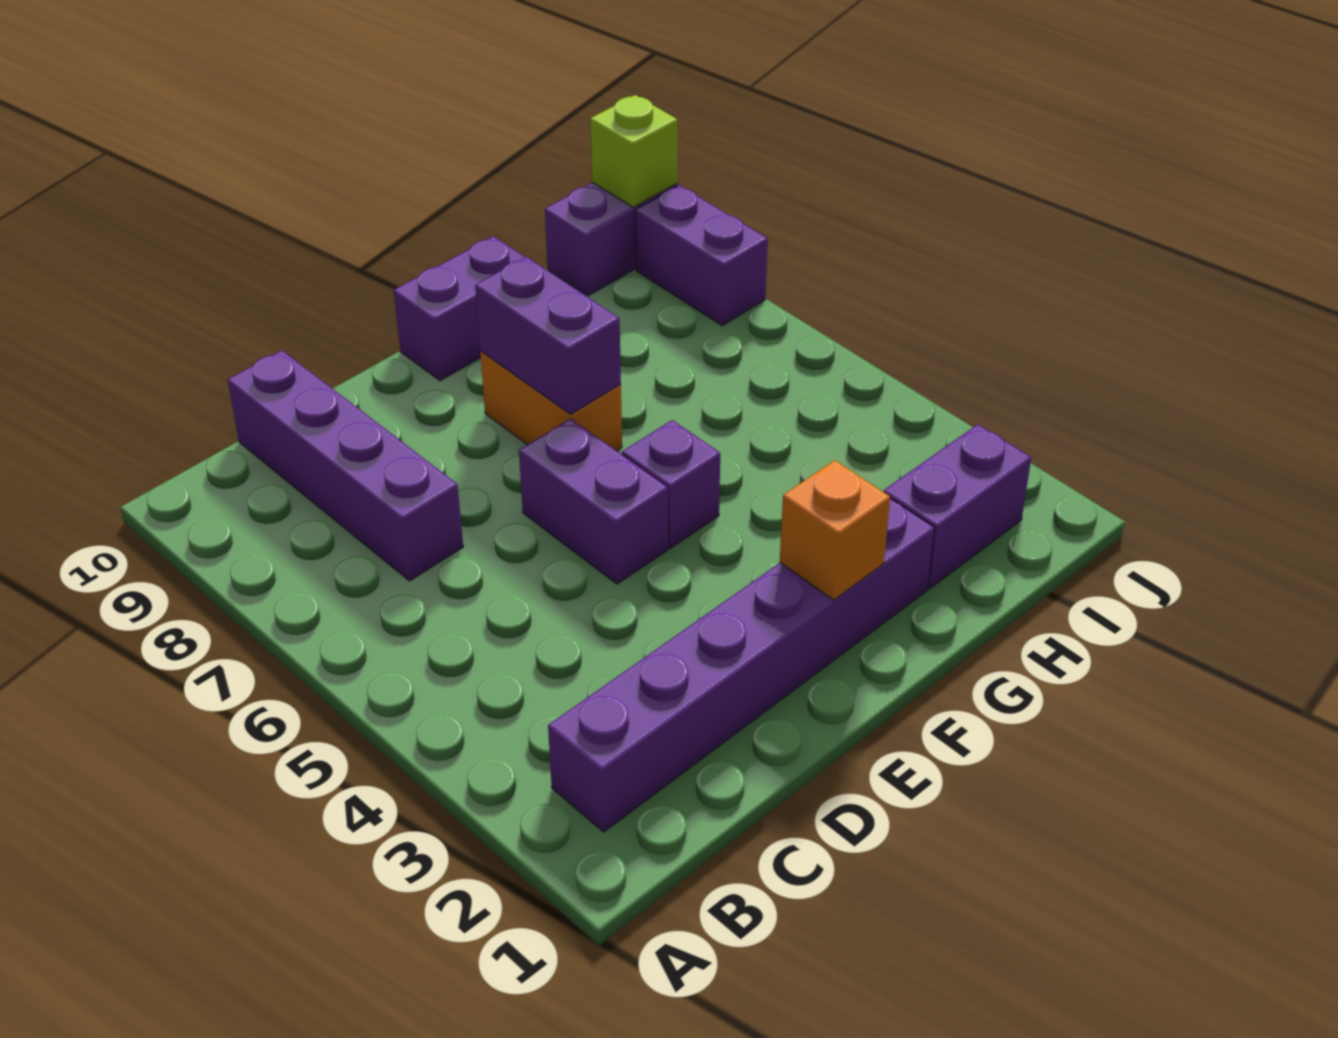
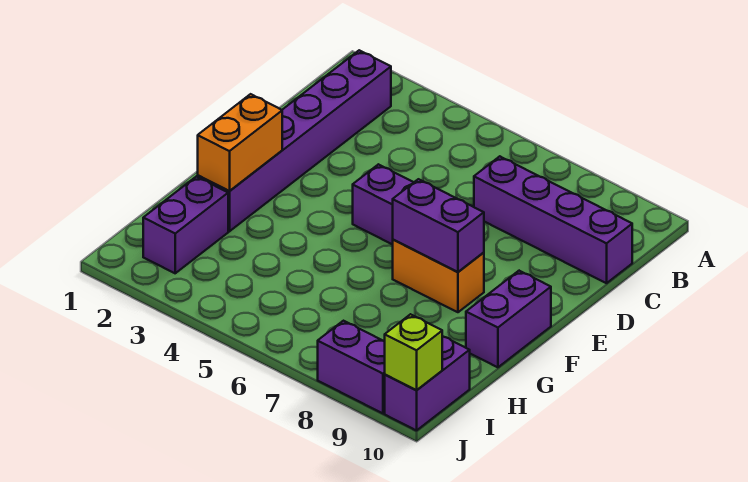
orange brick F2 level 2 -> orange brick F2:G2 level 2
purple brick F5 level 1 -> none

